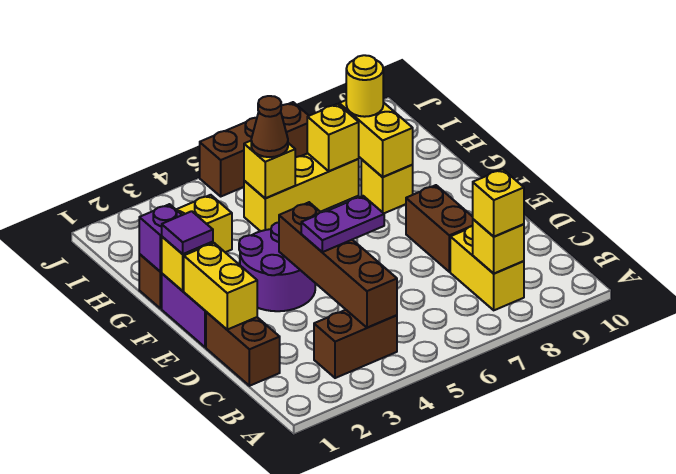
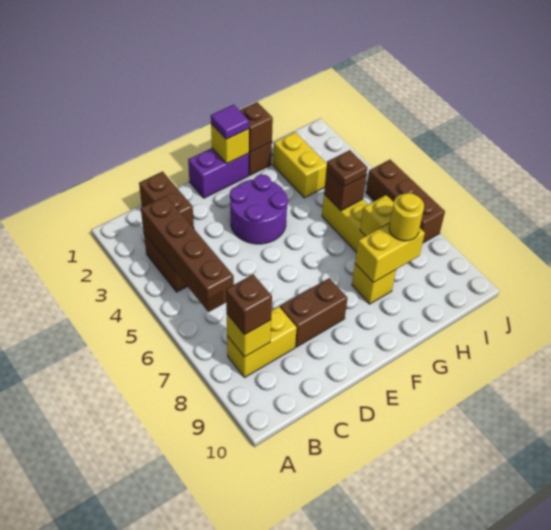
brown brick B4:E4 level 2 -> brown brick B3:B6 level 2
yellow brick B8 level 3 -> brown brick B8 level 3
brown brick C1:D1 level 1 -> brown brick C1:C2 level 1
yellow brick D1:E1 level 2 -> none
purple plate D4:D5 level 3 -> none
purple brick G1 level 2 -> brown brick G1 level 2
yellow brick H5 level 2 -> brown brick H5 level 2
brown cone H5 level 3 -> brown plate H5 level 3

